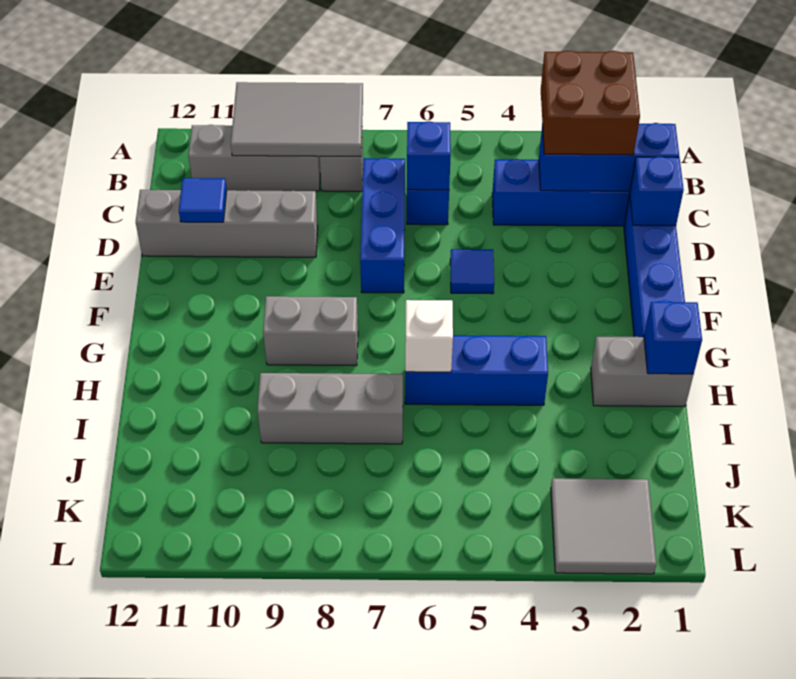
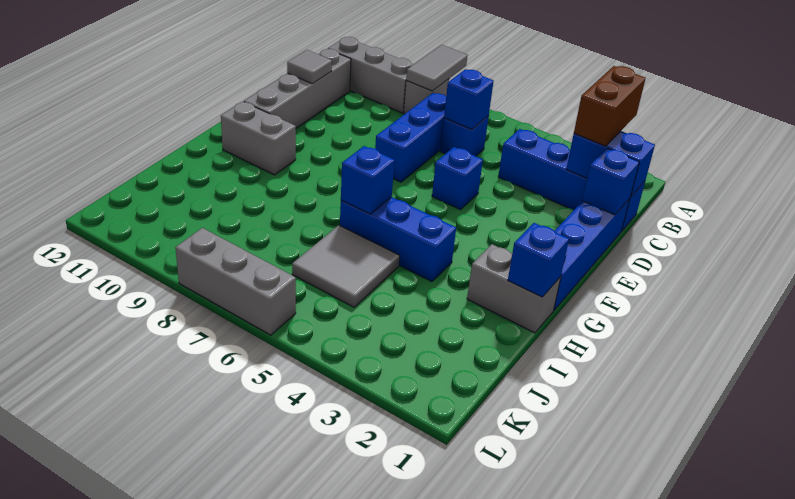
grey tile A8:B10 level 2 -> grey tile A8:B8 level 2
brown brick B2:C3 level 3 -> brown brick B2:C2 level 3
blue brick C1:C3 level 2 -> blue brick C1:C2 level 2
grey brick D9:D12 level 1 -> grey brick C11:F11 level 1
blue tile D11 level 2 -> grey tile D11 level 2
blue tile E5 level 1 -> blue brick E5 level 1
grey brick G8:G9 level 1 -> grey brick G10:G11 level 1
white brick H6 level 2 -> blue brick H6 level 2
grey brick I7:I9 level 1 -> grey brick L6:L8 level 1
grey tile K2:L3 level 1 -> grey tile I5:J6 level 1

